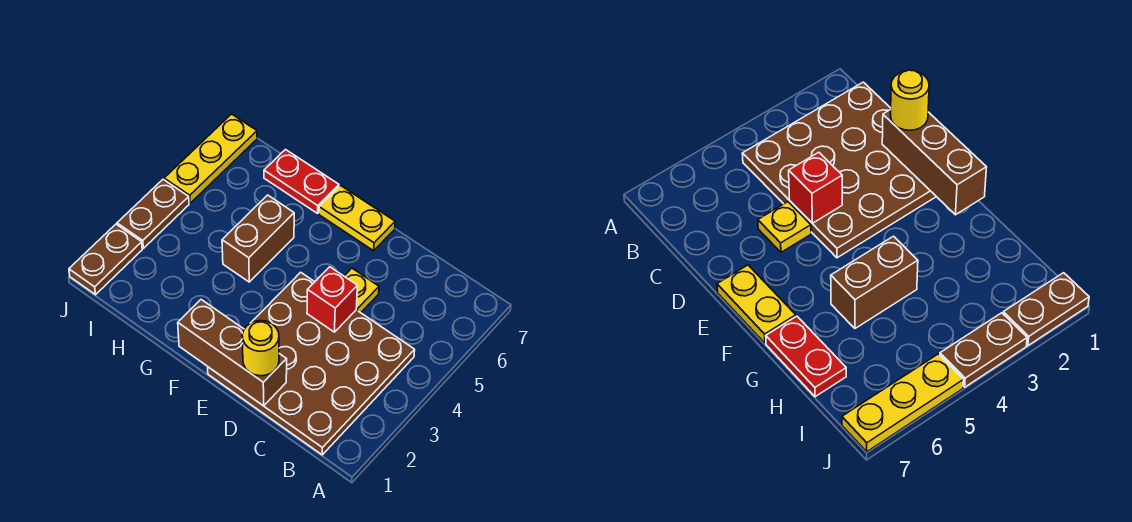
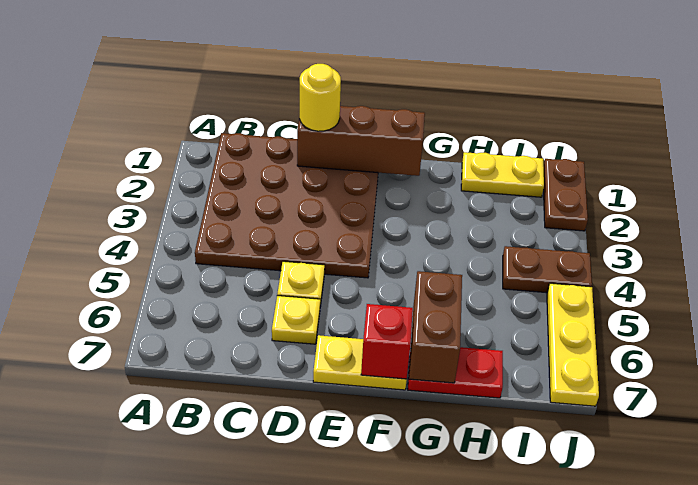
red brick D4 level 2 -> red brick F7 level 2
none -> yellow plate D6 level 1
brown brick G4:G5 level 1 -> brown brick G6:G7 level 2
none -> yellow plate H1:I1 level 1
brown plate J3:J4 level 1 -> brown plate I4:J4 level 1

